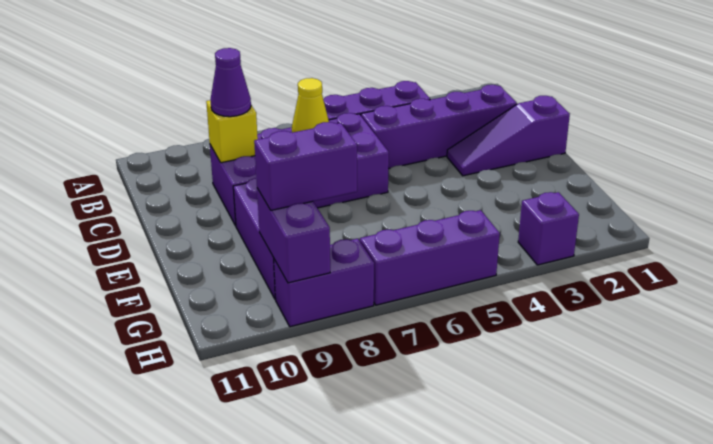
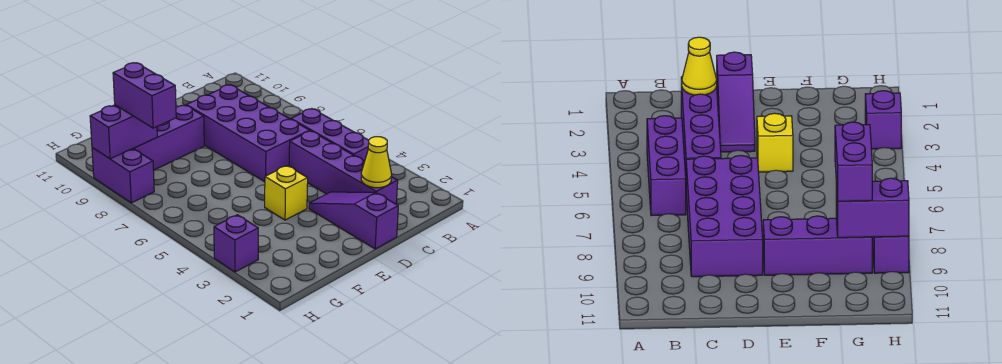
yellow cone C7 level 2 -> yellow cone C2 level 2
yellow brick C9 level 2 -> yellow brick E4 level 1
purple cone C9 level 3 -> none
purple brick H5:H7 level 1 -> none

